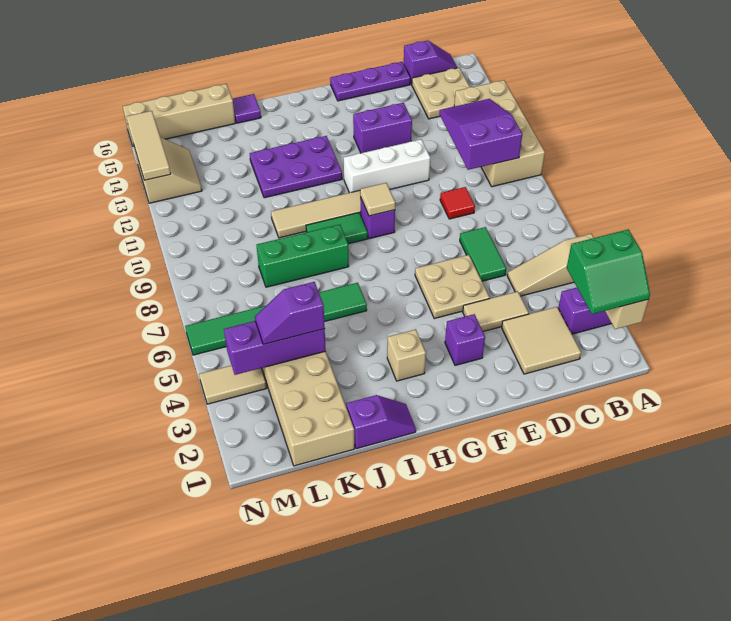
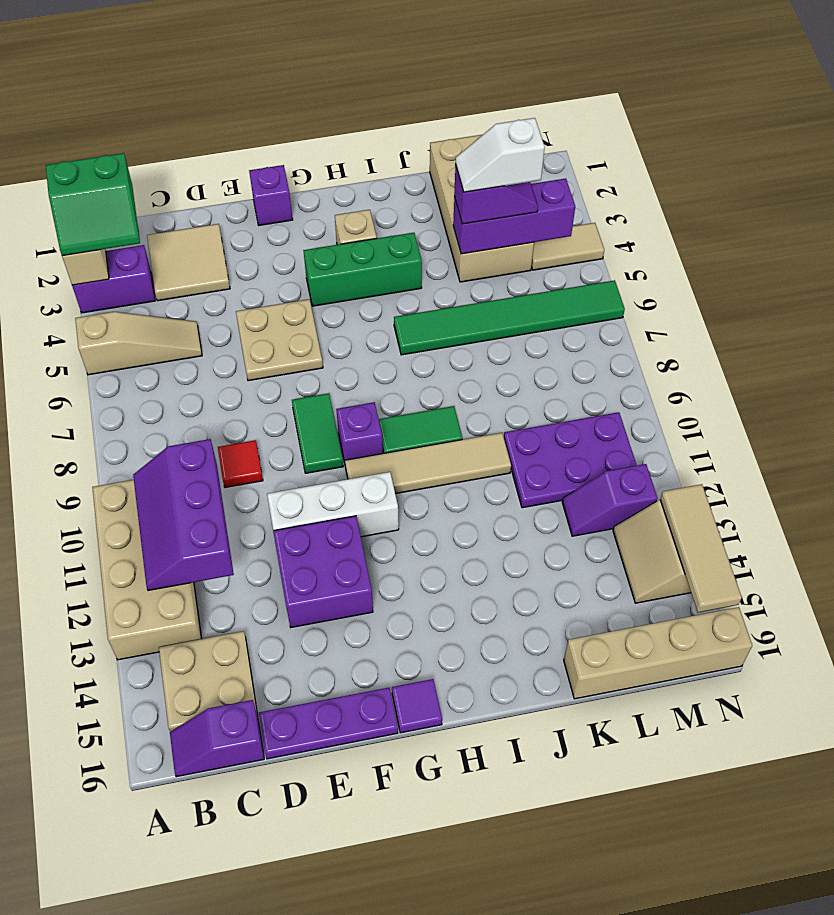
green slope A2:B3 level 3 top 3 -> green slope A2:B3 level 3 top 2
purple slope B10:C12 level 2 top 10 -> purple slope B10:C12 level 2 top C
tan tile D4:E4 level 1 -> none
green tile D6:D7 level 1 -> green tile F8:F9 level 1
purple brick E13:F13 level 1 -> purple brick E12:F13 level 1
purple brick F3 level 1 -> purple brick F1 level 1
tan tile G9 level 2 -> none
purple plate H12:J13 level 1 -> purple plate K10:M11 level 1
purple slope I1:J1 level 1 top J -> purple slope L12:M12 level 1 top M
green brick I8:K8 level 1 -> green brick G4:I4 level 1
purple tile J16 level 1 -> purple tile G16 level 1
none -> white slope K4:L4 level 4 top L

